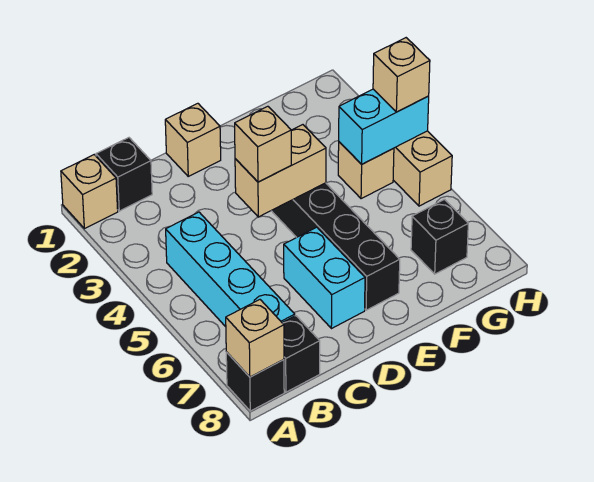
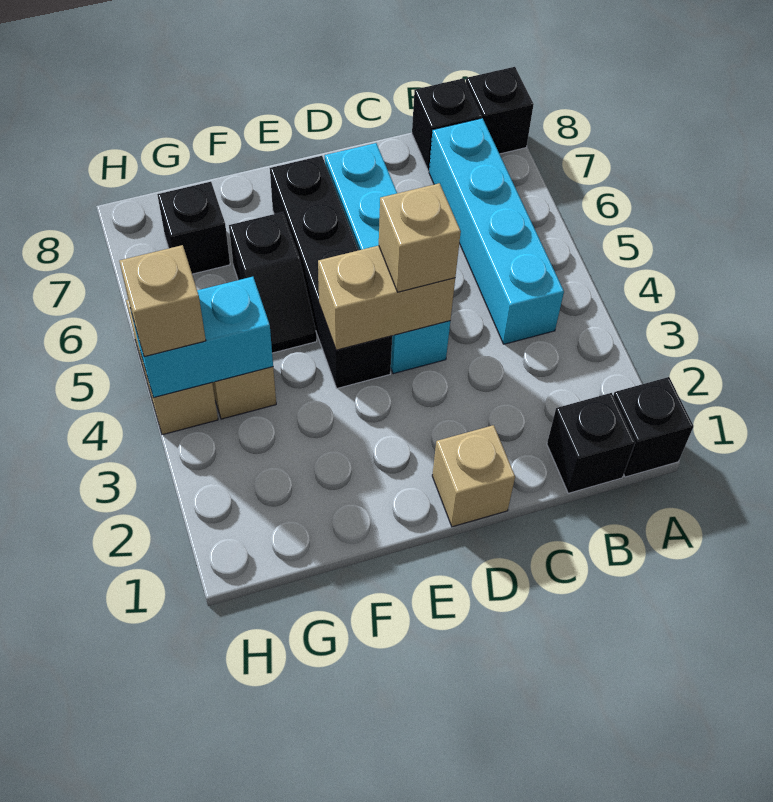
tan brick A1 level 1 -> black brick A1 level 1
tan brick A8 level 2 -> none
cyan brick D6:D7 level 1 -> cyan brick D4:D7 level 1
none -> black slope F5:F6 level 1 top 6

